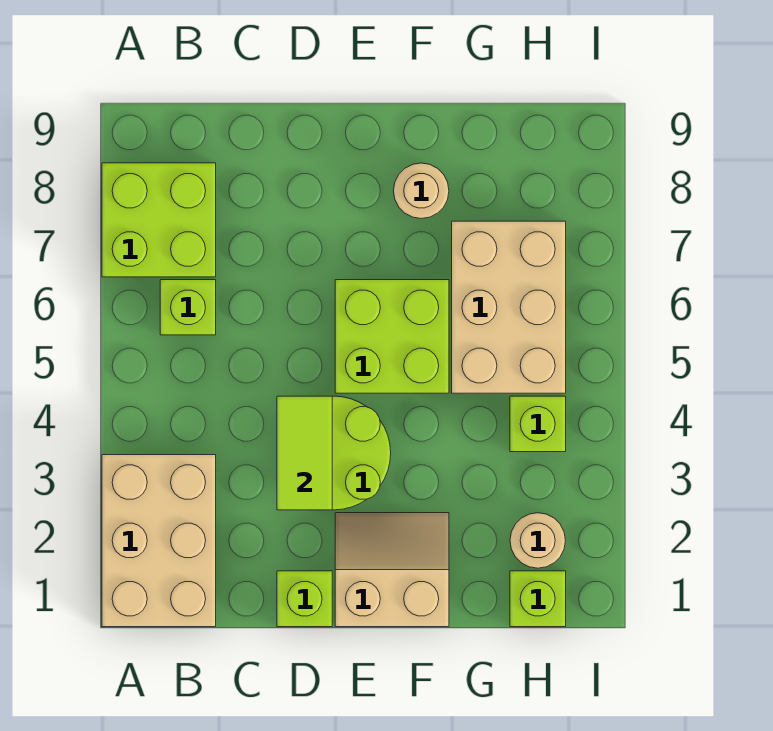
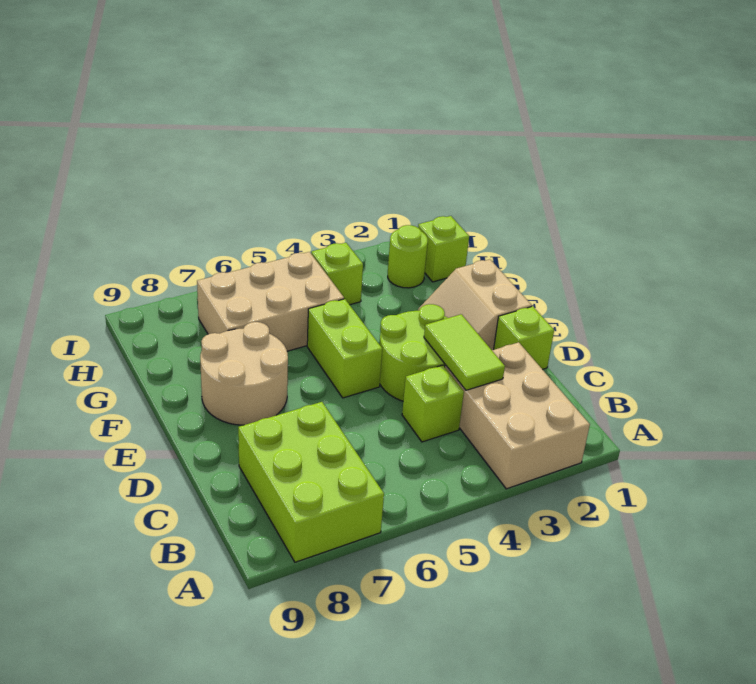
tan brick A1:B3 level 1 -> tan brick A2:C3 level 1
lime brick A7:B8 level 1 -> lime brick A7:C8 level 1
lime brick B6 level 1 -> lime brick C4 level 1
lime tile D3:D4 level 2 -> lime tile C3:D3 level 2
lime brick E5:F6 level 1 -> lime brick E5:F5 level 1
tan round brick F8 level 1 -> tan round brick E7:F8 level 1
tan round brick H2 level 1 -> lime round brick H2 level 1

